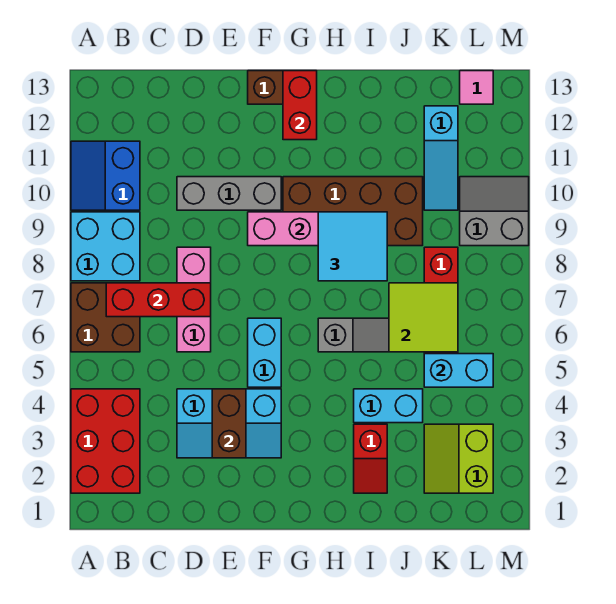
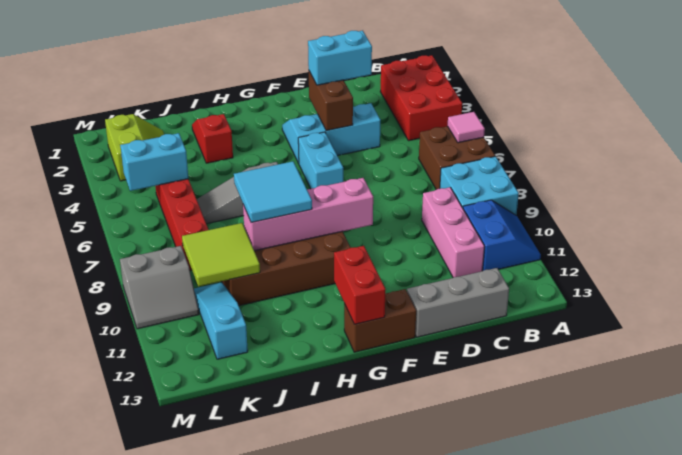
red brick B7:D7 level 2 -> none
pink brick D6:D8 level 1 -> pink brick C9:C11 level 1
grey brick D10:F10 level 1 -> grey brick C13:E13 level 1
cyan brick I4:J4 level 1 -> cyan brick D3:E3 level 3
lime tile J6:K7 level 2 -> lime tile J9:K10 level 2
pink tile L13 level 1 -> pink tile A6 level 2

